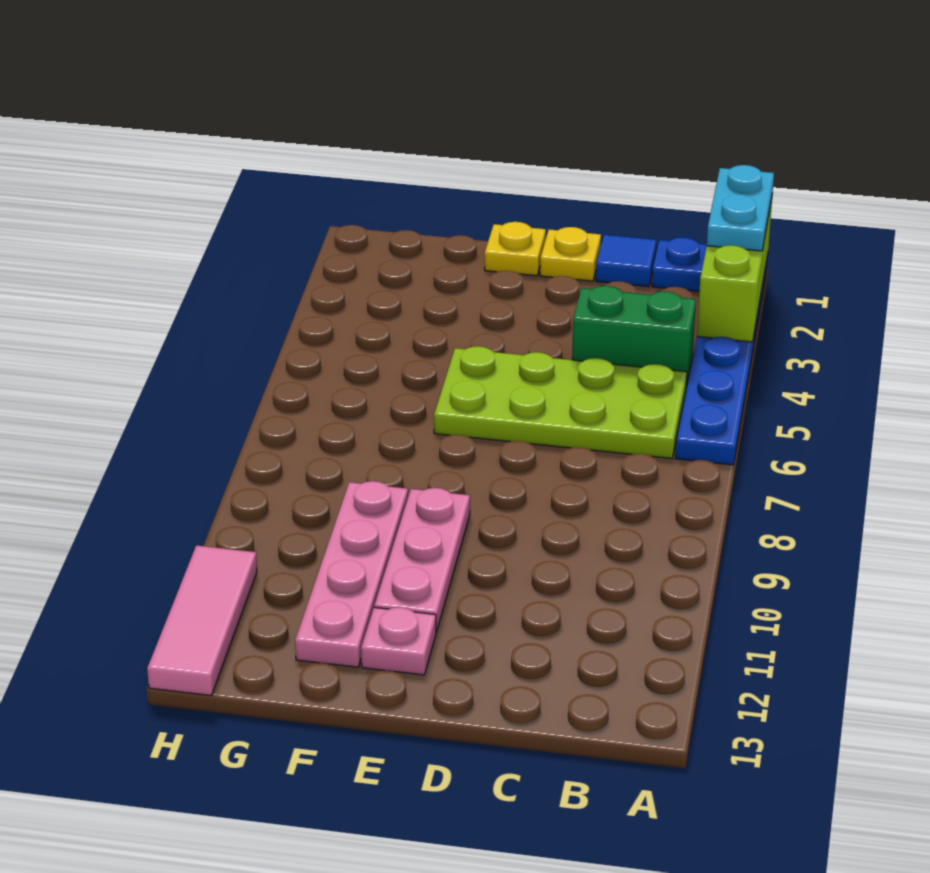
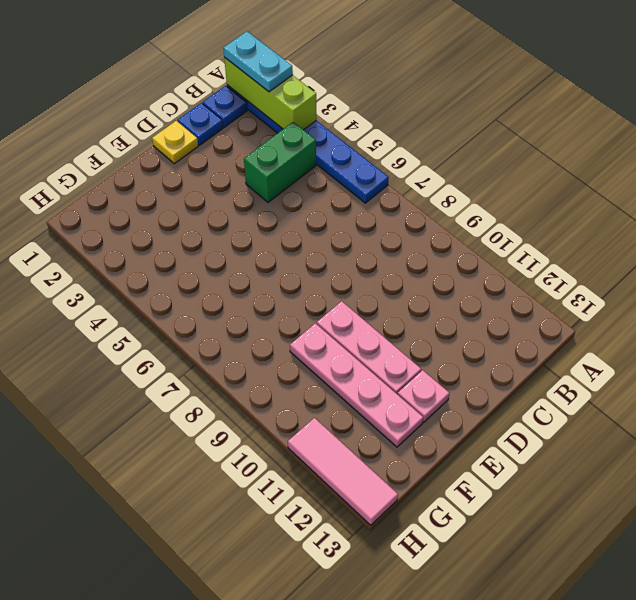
lime plate B5:E6 level 1 -> none
blue tile C1 level 1 -> blue plate C1 level 1
yellow plate E1 level 1 -> none

